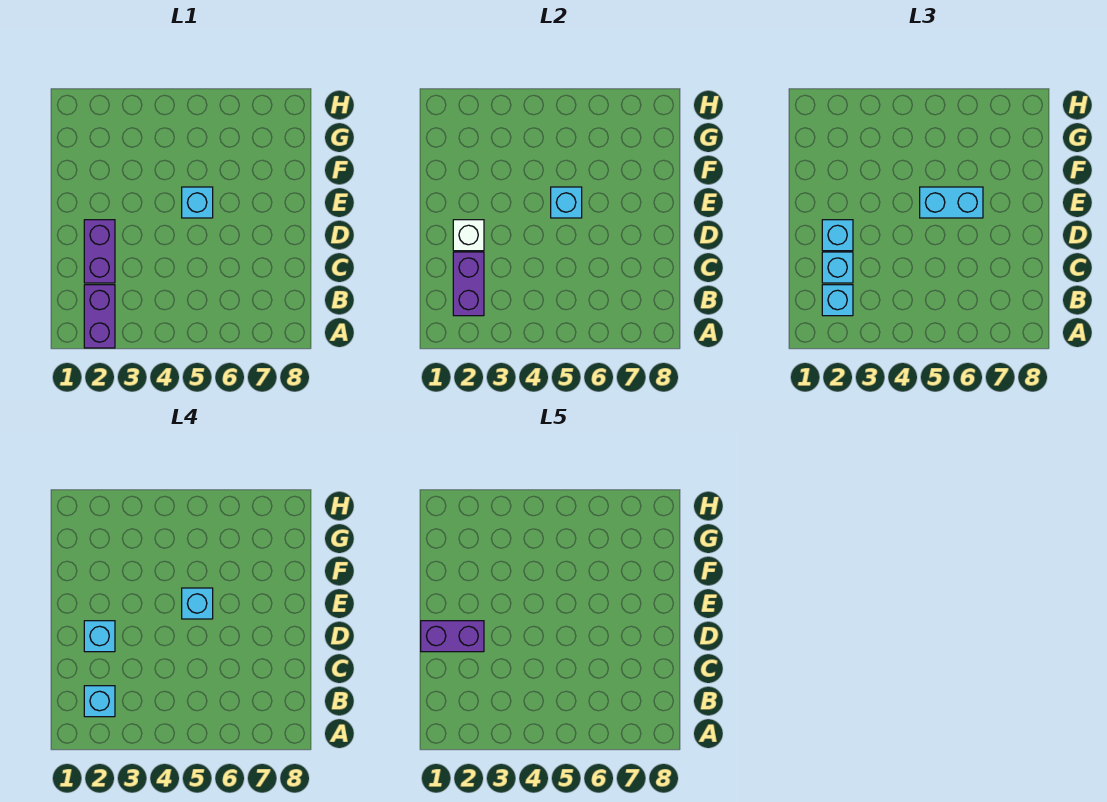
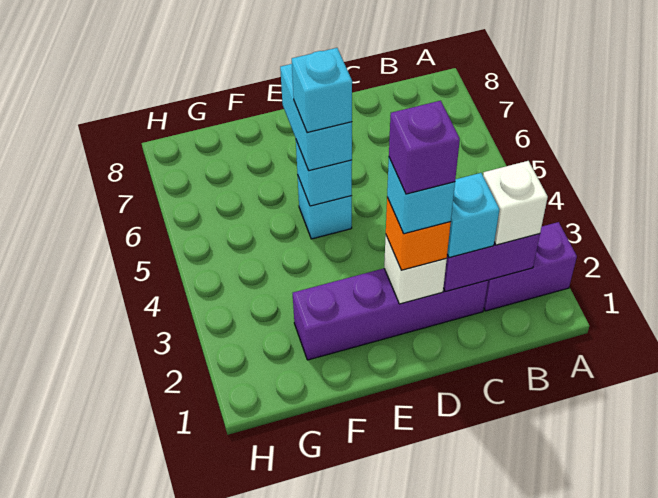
cyan brick B2 level 3 -> white brick B2 level 3
cyan brick B2 level 4 -> none
purple brick C2:D2 level 1 -> purple brick C2:F2 level 1
purple brick D1:D2 level 5 -> purple brick D2 level 5
cyan brick D2 level 3 -> orange brick D2 level 3

